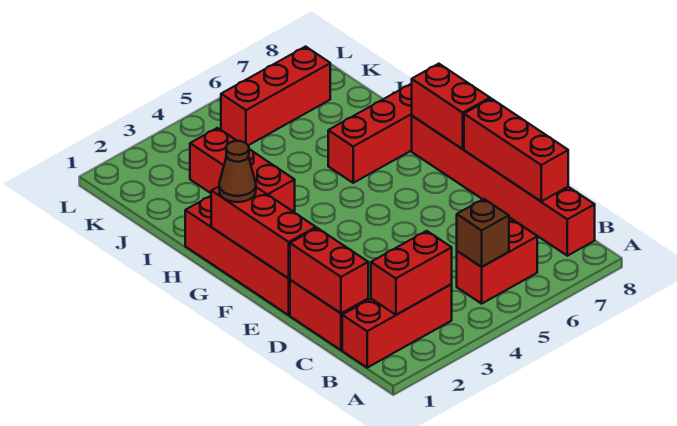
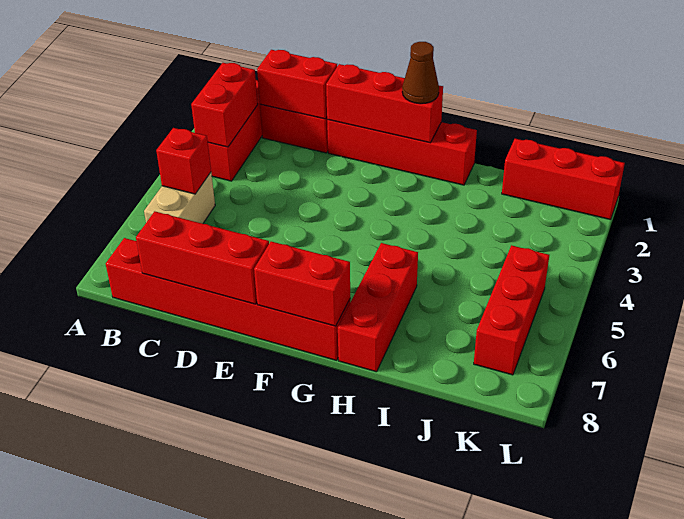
red brick B5:B6 level 1 -> tan brick B5:B6 level 1
brown brick B5 level 2 -> red brick B5 level 2
red brick H3:J3 level 1 -> red brick J1:L1 level 1

